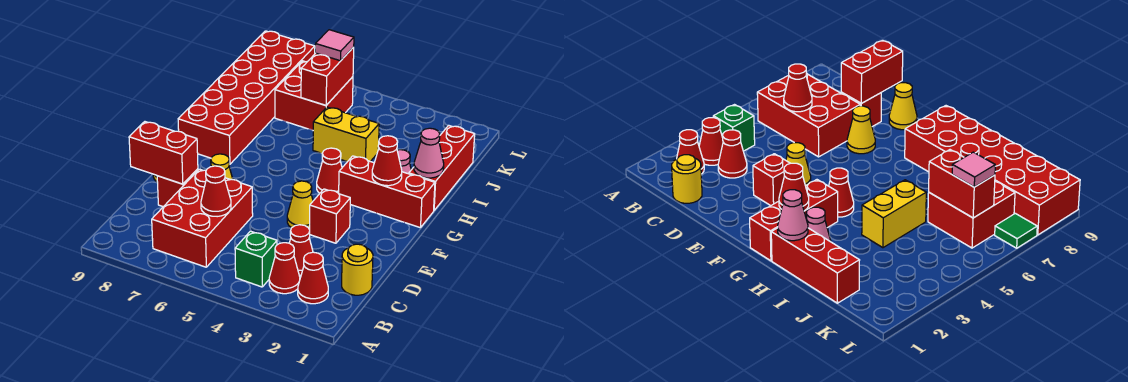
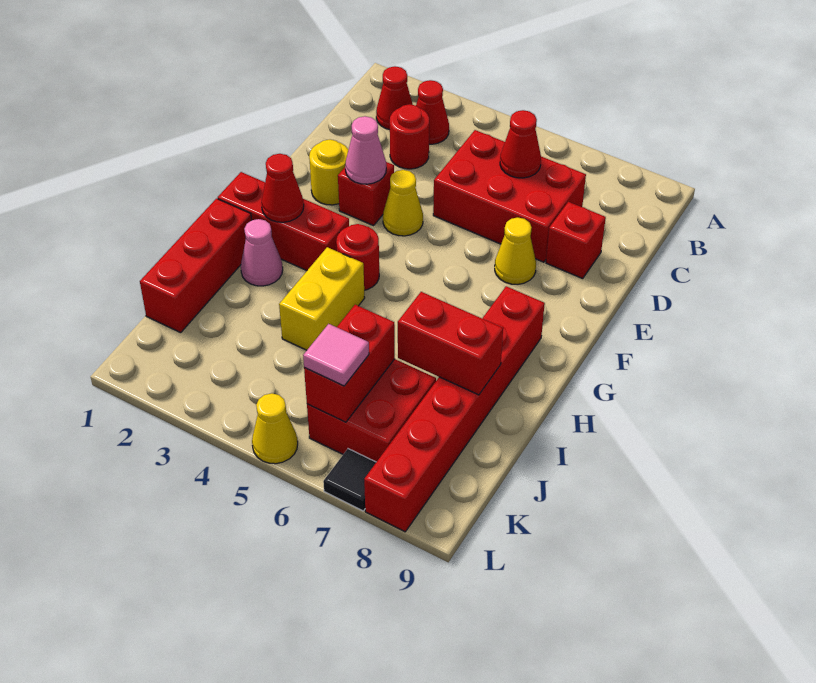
green brick B4 level 1 -> none
red brick B6:D7 level 1 -> red brick C5:D7 level 1
yellow round brick C1 level 1 -> yellow round brick E2 level 1
red cone C3 level 1 -> red round brick C3 level 1
red brick D8:D9 level 2 -> red brick I7:I8 level 2
yellow cone E9 level 1 -> yellow cone L5 level 1
red cone G4 level 1 -> red round brick G4 level 1
red brick G8:L9 level 1 -> red brick G8:L8 level 1
pink cone H1 level 2 -> pink cone E3 level 2
yellow brick I4:I5 level 1 -> yellow brick H4:I4 level 1
green tile L7 level 1 -> black tile L7 level 1

